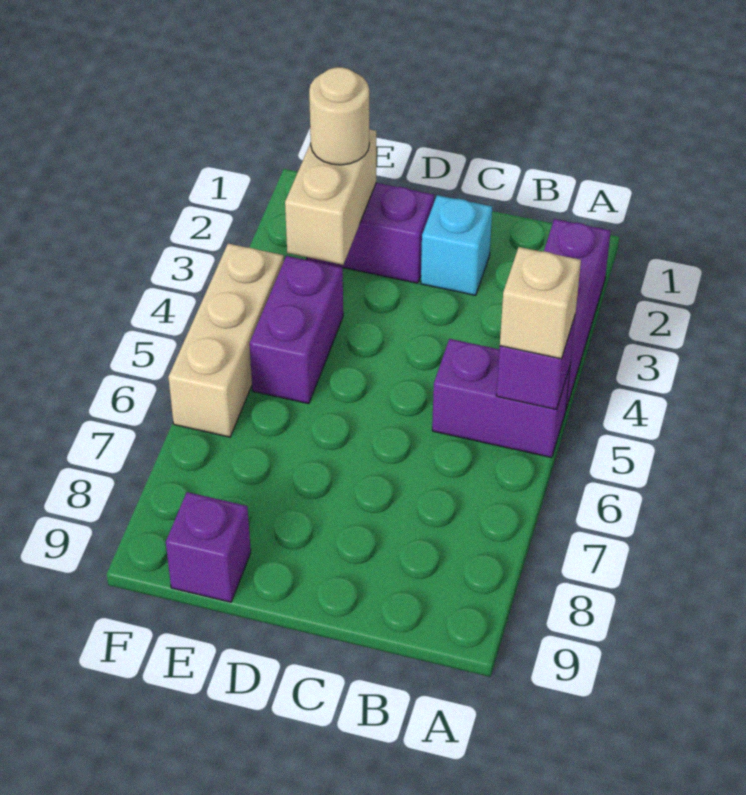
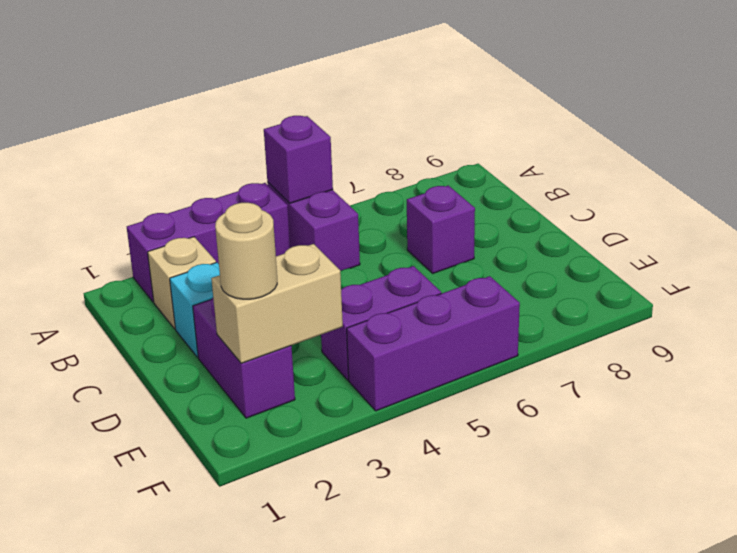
tan brick A5 level 3 -> tan brick B2 level 1
purple brick E9 level 1 -> purple brick C7 level 1
tan brick F4:F6 level 1 -> purple brick F4:F6 level 1

